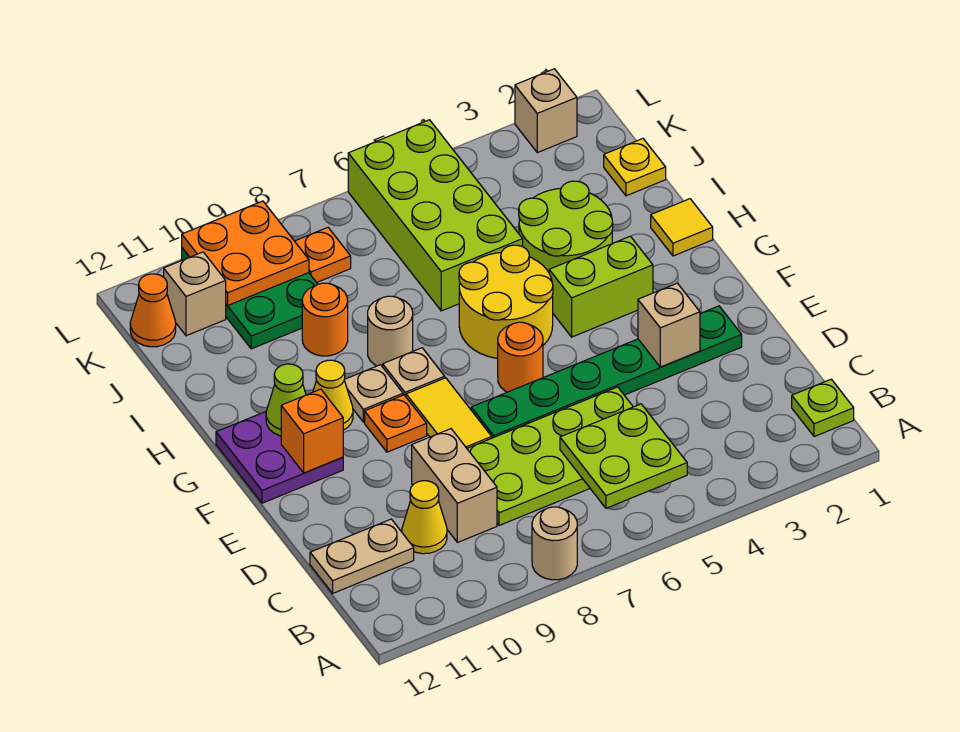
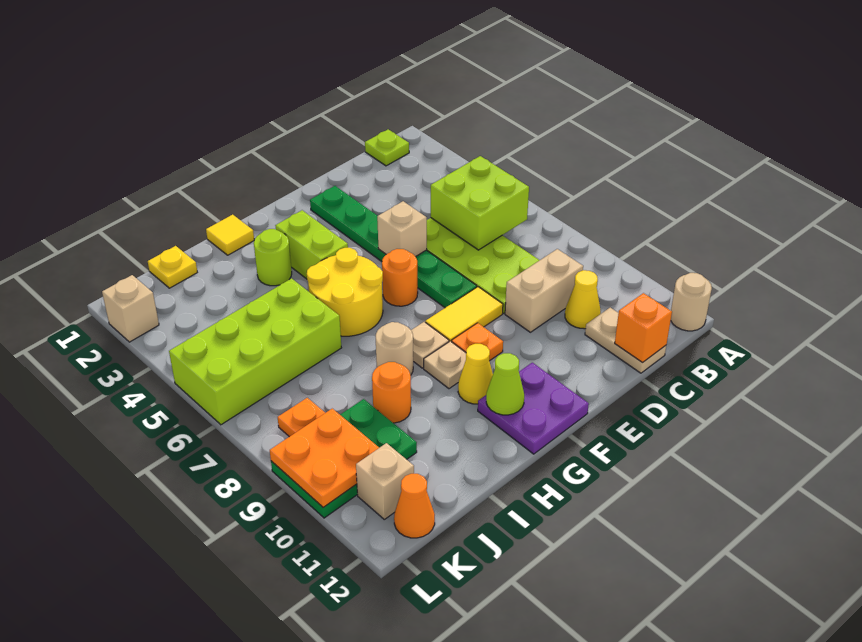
tan round brick A8 level 1 -> tan round brick A12 level 1
lime plate B5:C6 level 2 -> lime brick B5:C6 level 2
tan brick E3 level 2 -> tan brick E5 level 2
orange brick F11 level 2 -> orange brick C12 level 2
lime round brick H3:I4 level 1 -> lime round brick H3 level 1

